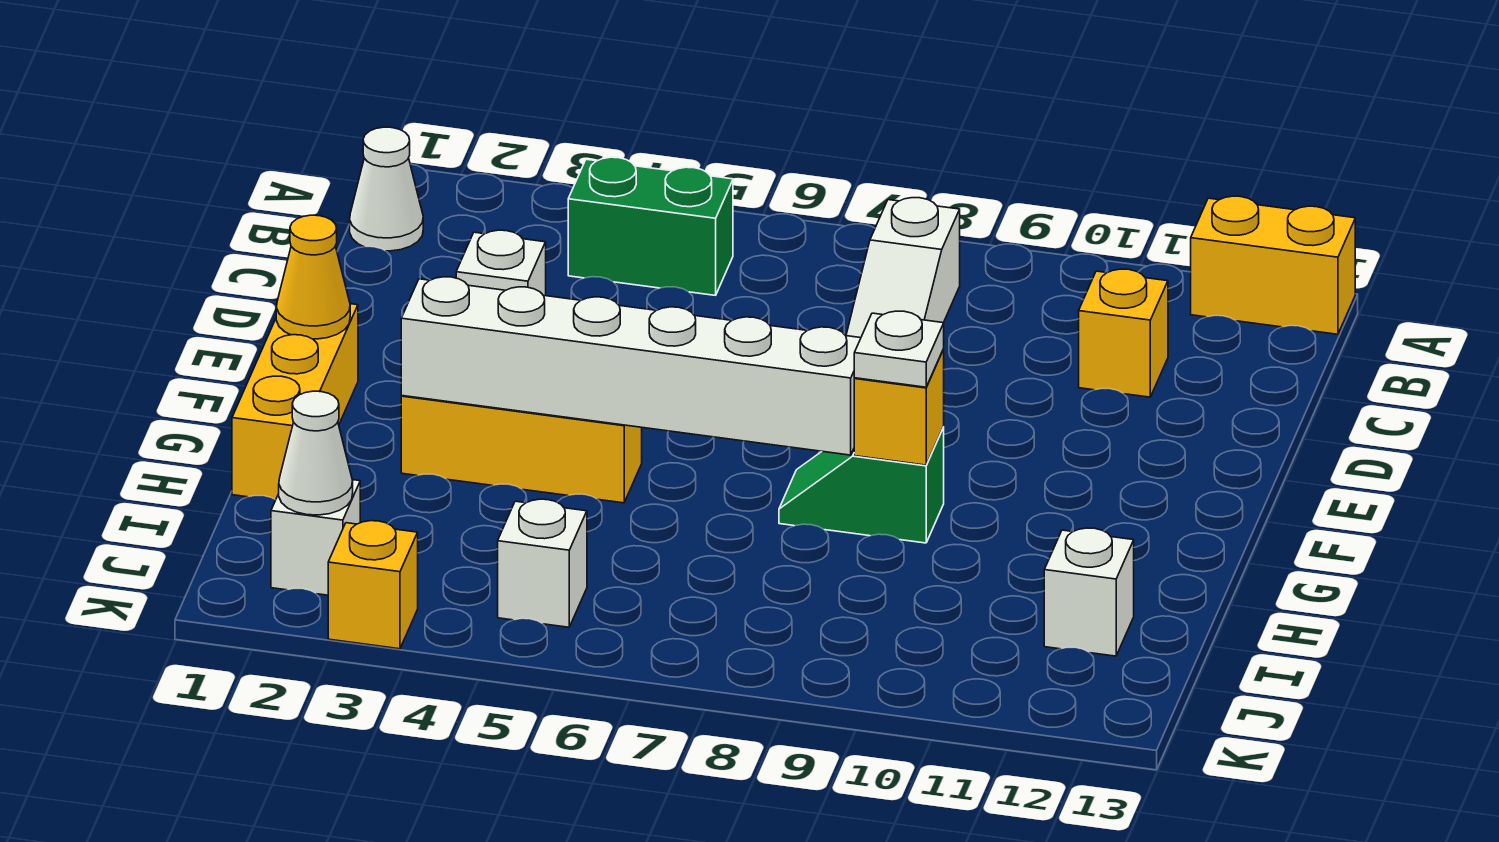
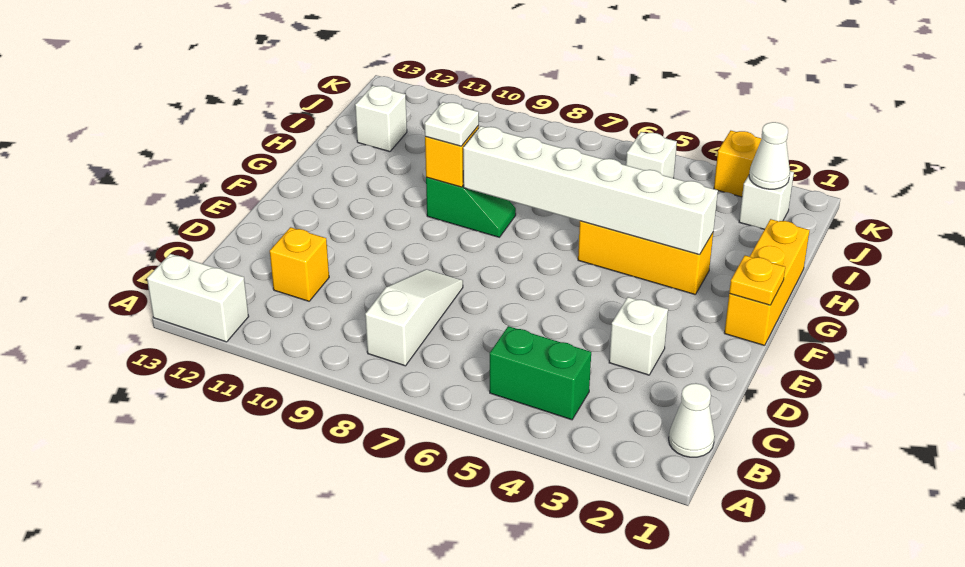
yellow brick A12:A13 level 1 -> white brick A12:A13 level 1
yellow cone F1 level 2 -> yellow plate F1 level 2

